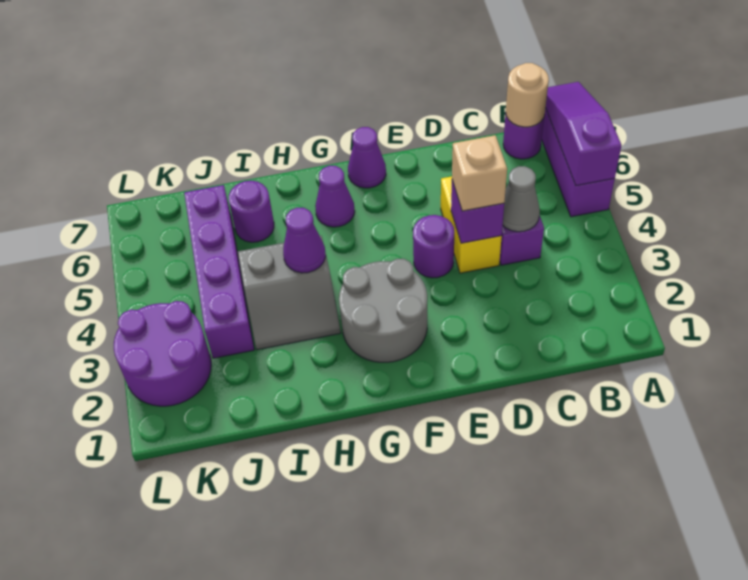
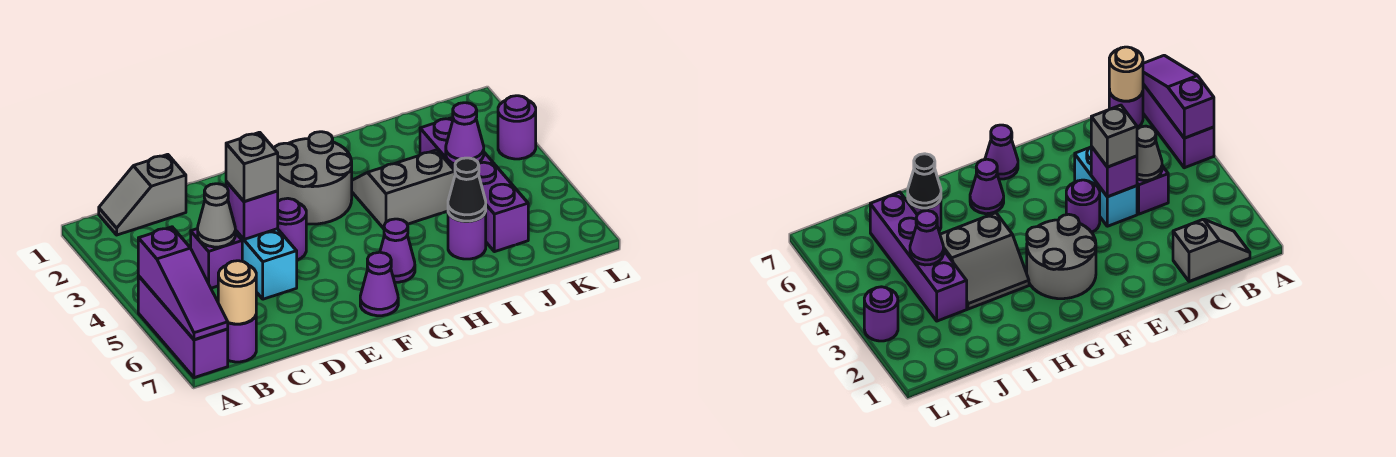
none -> grey slope B1:C1 level 1 top C
yellow brick D4:D5 level 1 -> cyan brick D4:D5 level 1
tan brick D4 level 3 -> grey brick D4 level 3
purple cone H4 level 2 -> purple cone J4 level 2
none -> black cone I6 level 2
purple round brick K2:L3 level 1 -> purple round brick L3 level 1

